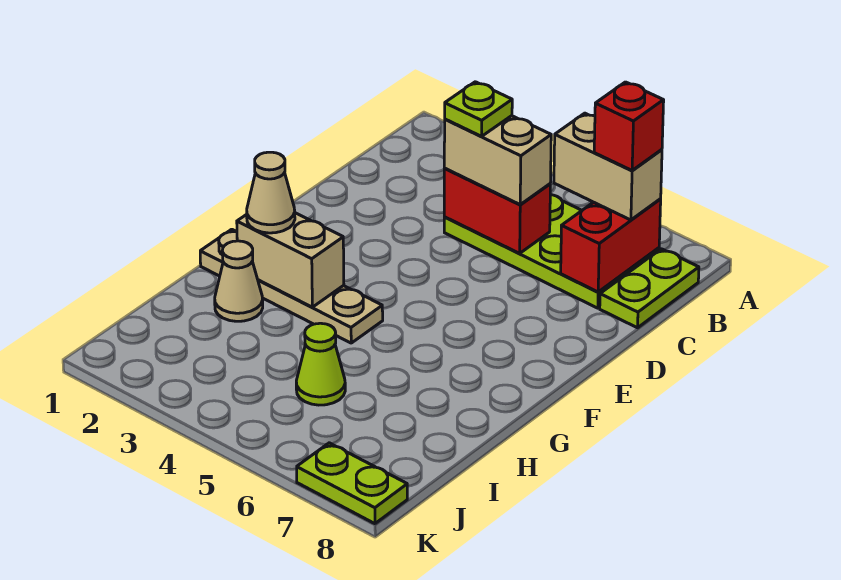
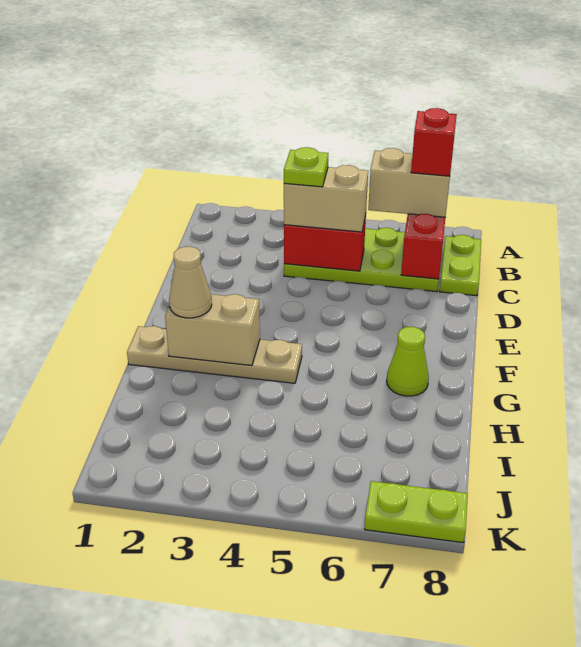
tan cone H2 level 1 -> none
lime cone I5 level 1 -> lime cone G7 level 1

